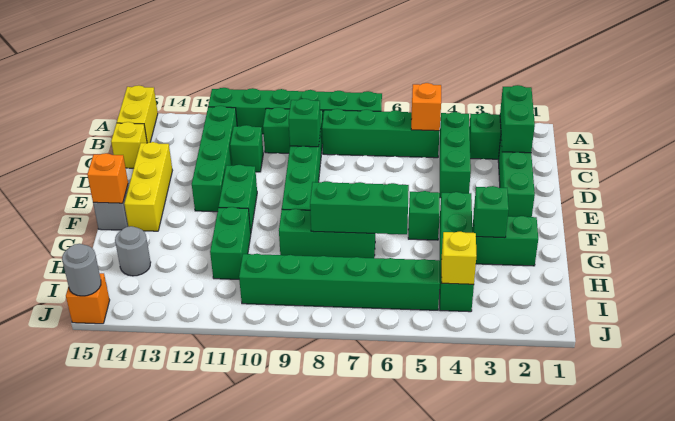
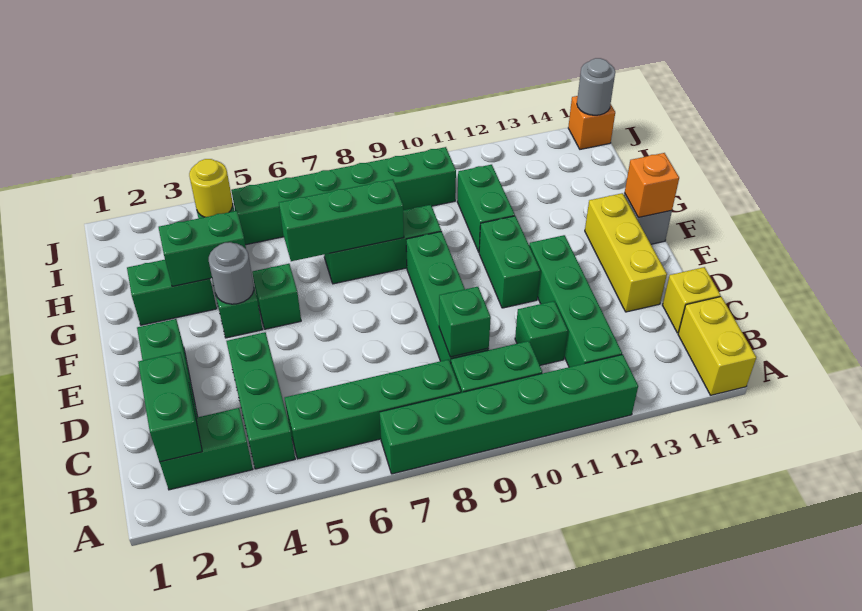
orange brick B5 level 2 -> none
green brick G3 level 2 -> green brick G3:G4 level 2
grey round brick H14 level 1 -> grey round brick F4 level 2
yellow brick I4 level 2 -> yellow round brick I4 level 2

